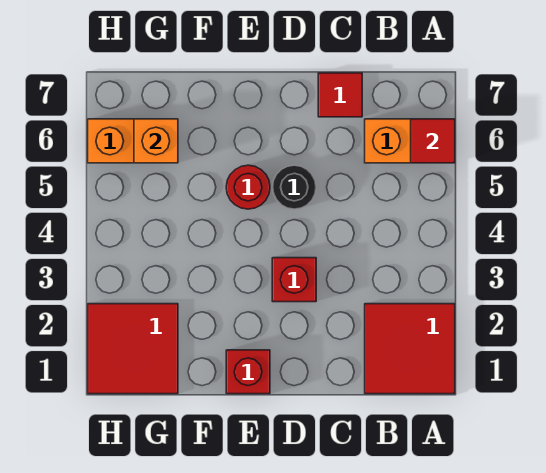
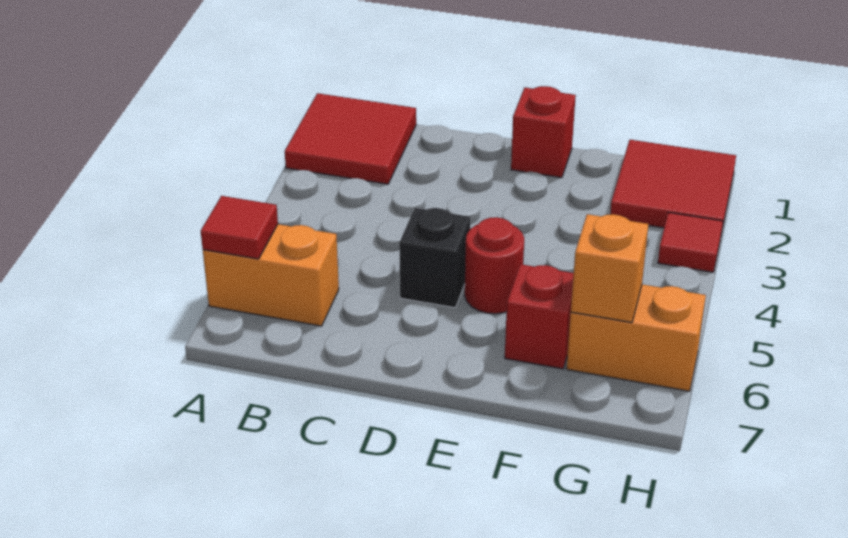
red tile C7 level 1 -> red tile H3 level 1
red brick D3 level 1 -> red brick F6 level 1
black round brick D5 level 1 -> black brick D5 level 1

